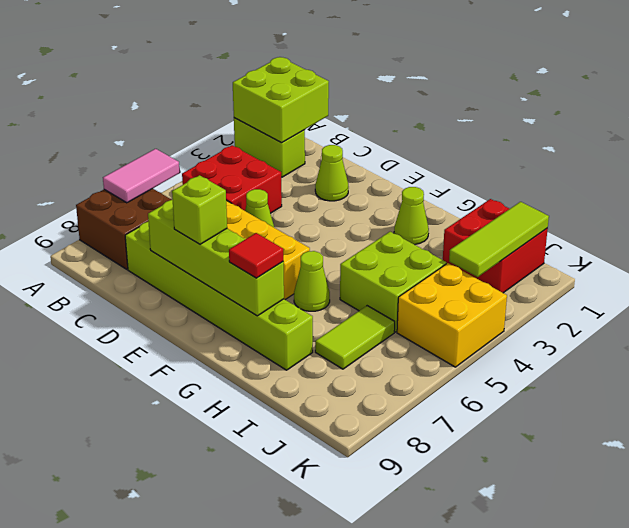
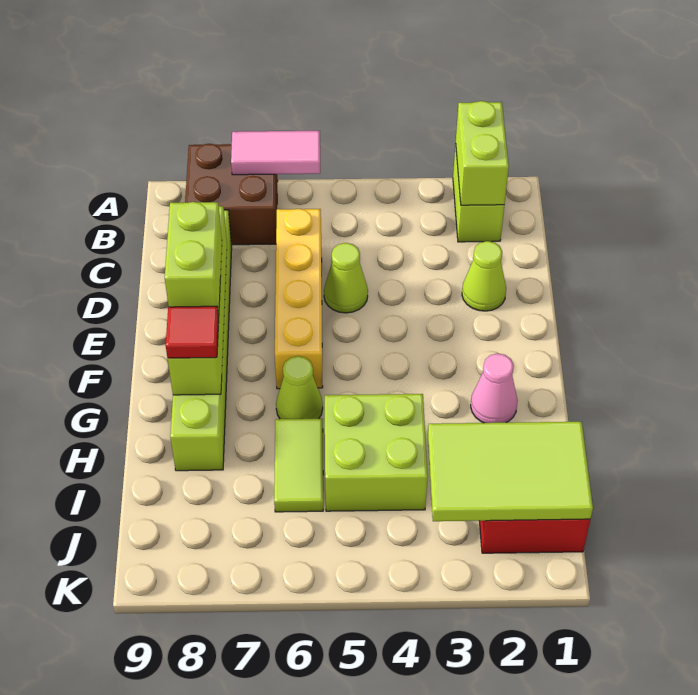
lime brick A1:B2 level 2 -> lime brick A2:B2 level 2
red brick B4:C5 level 1 -> none
lime brick E8 level 3 -> lime brick E8:F8 level 3
lime cone G2 level 1 -> pink cone G2 level 1
lime tile I6:I7 level 1 -> lime tile H6:I6 level 1
lime tile J1:J3 level 2 -> lime tile I1:J3 level 2
yellow brick J4:K5 level 1 -> none

